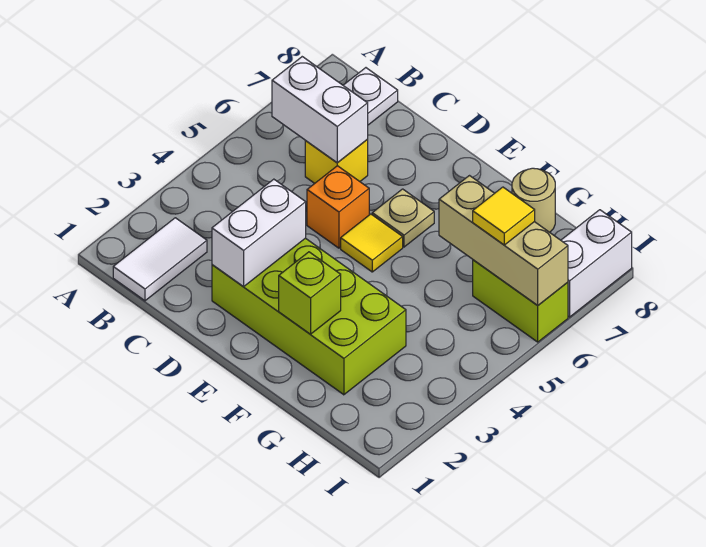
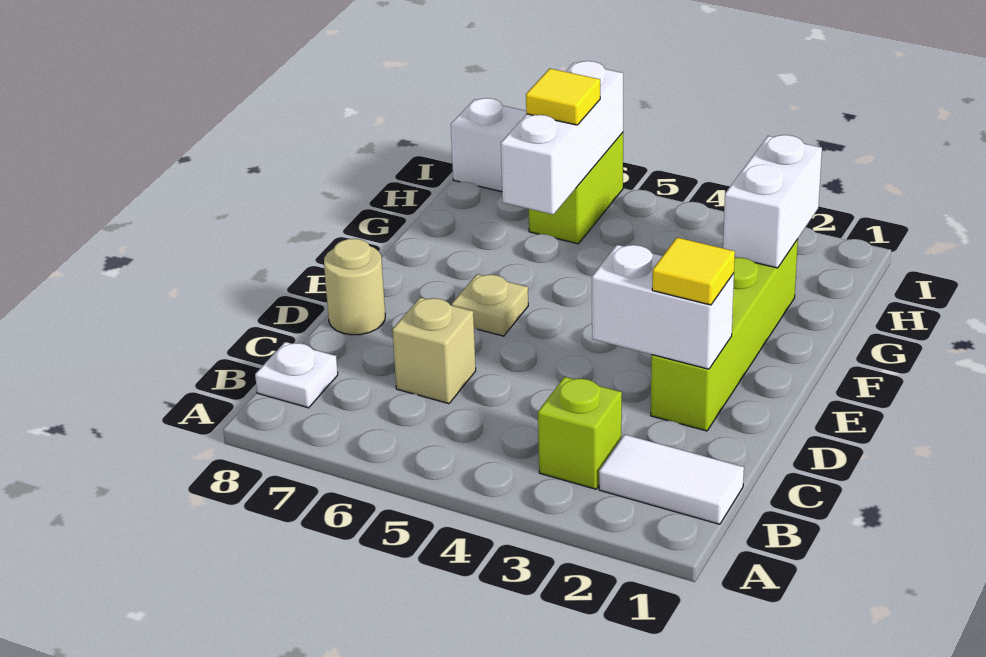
white brick B6:C6 level 2 -> white brick G2:H2 level 2
yellow brick C6 level 1 -> tan brick C6 level 1
lime brick D2:G3 level 1 -> lime brick D2:G2 level 1
orange brick D5 level 1 -> none
yellow tile E5 level 1 -> yellow tile D2 level 3
lime brick F2 level 2 -> lime brick B3 level 1
tan brick G6:I6 level 2 -> white brick G6:I6 level 2
tan round brick G8 level 1 -> tan round brick D8 level 1

